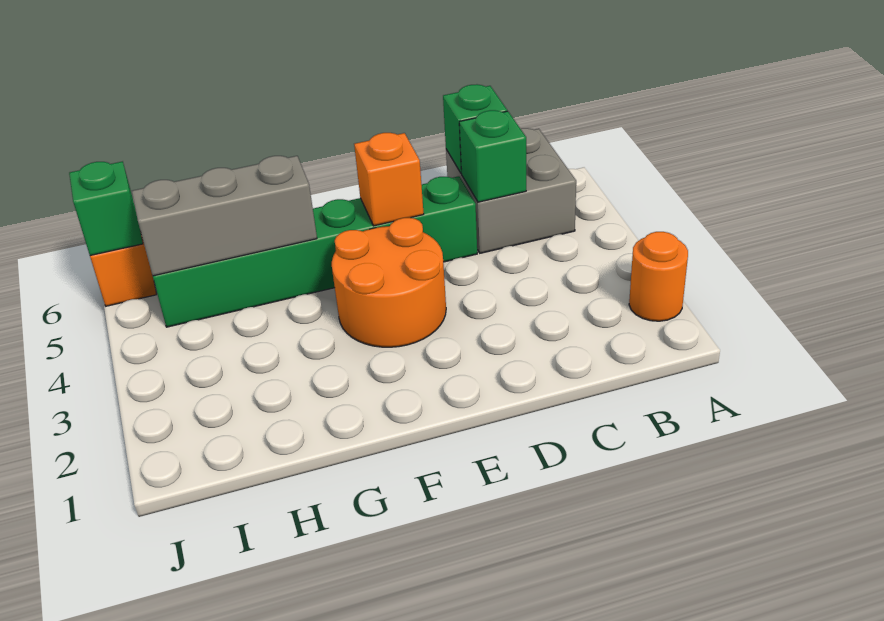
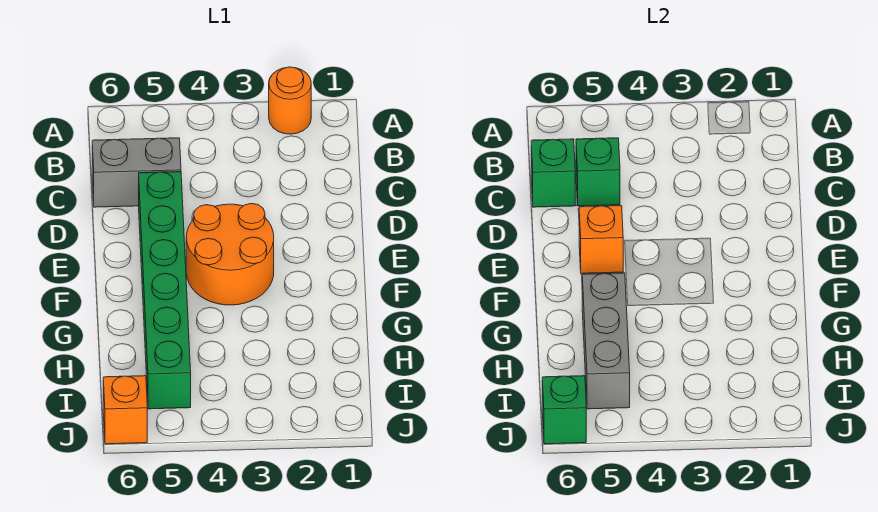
grey brick B5:C6 level 1 -> grey brick C5:C6 level 1

